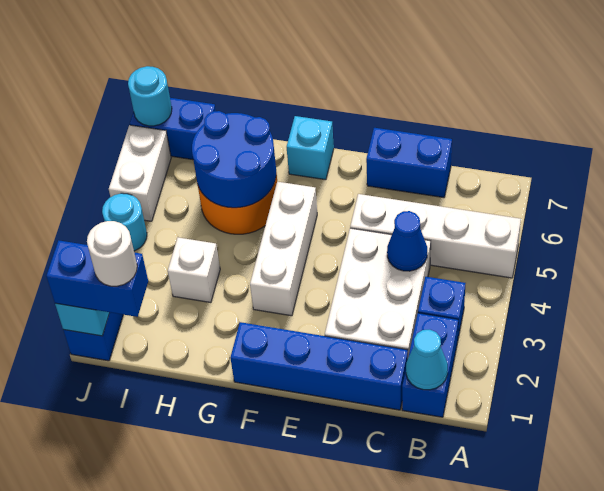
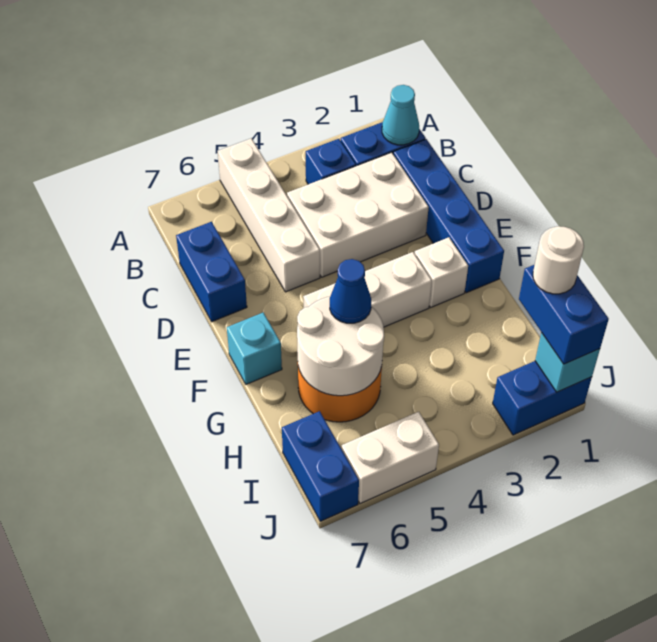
blue cone C4 level 2 -> blue cone G5 level 3
blue round brick G5:H6 level 2 -> white round brick G5:H6 level 2
white brick H3 level 1 -> white brick F2 level 1
cyan round brick J4 level 1 -> none
cyan round brick J7 level 2 -> none

